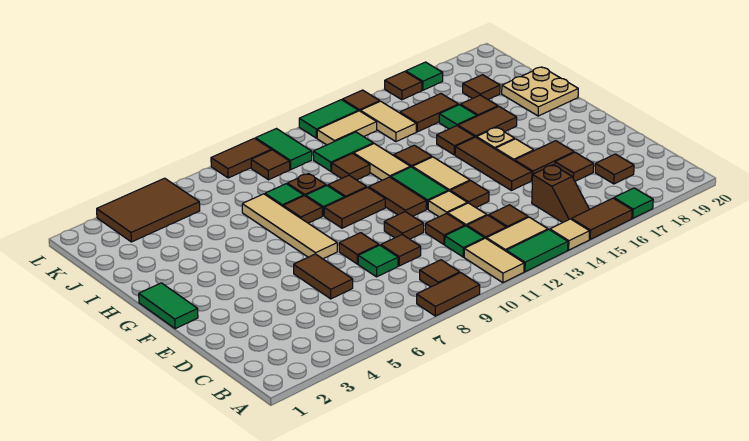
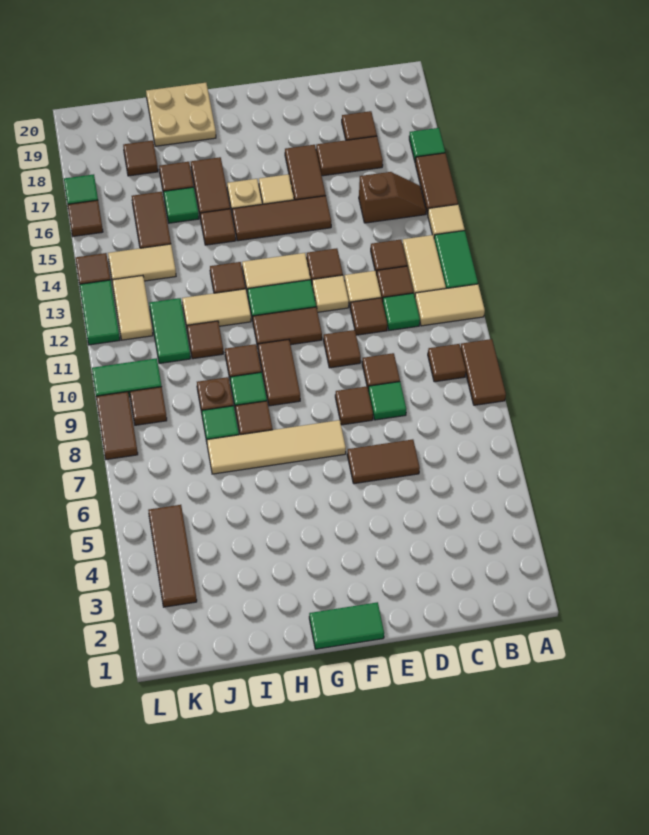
brown tile D17 level 1 -> brown tile C17:D17 level 1
brown tile K3:L5 level 1 -> brown tile K3:K5 level 1

